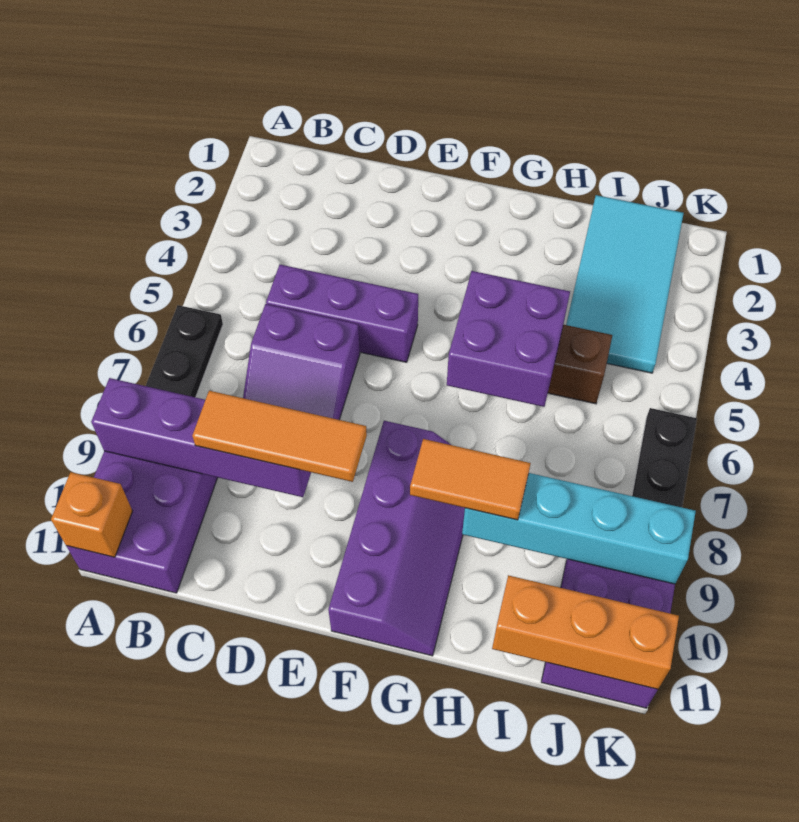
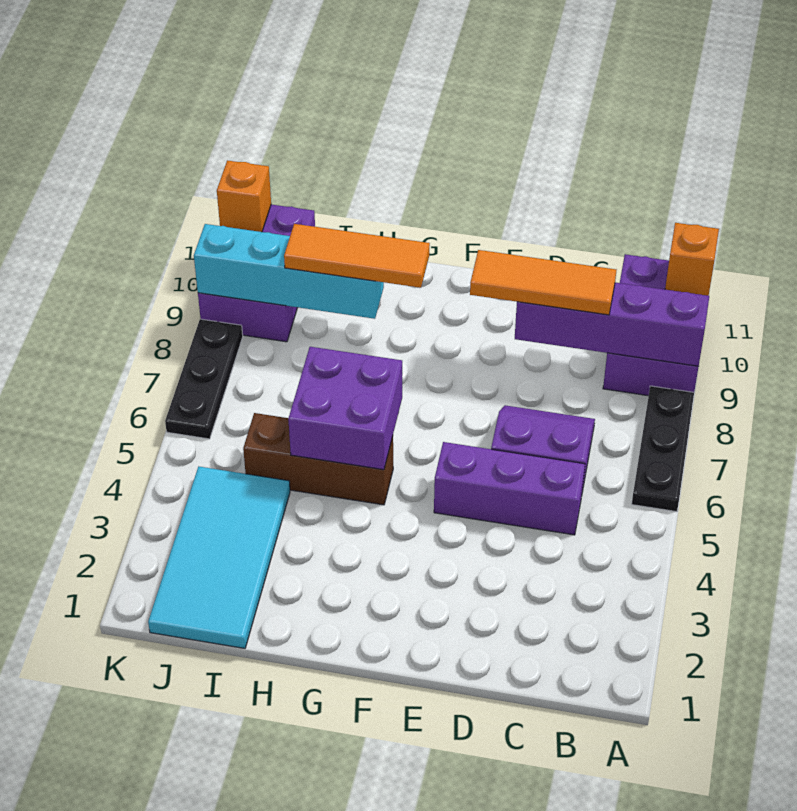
purple slope F8:G11 level 1 top F -> none
orange tile G9:H9 level 3 -> orange tile G9:I9 level 3
orange brick I11:K11 level 2 -> orange brick K11 level 2

